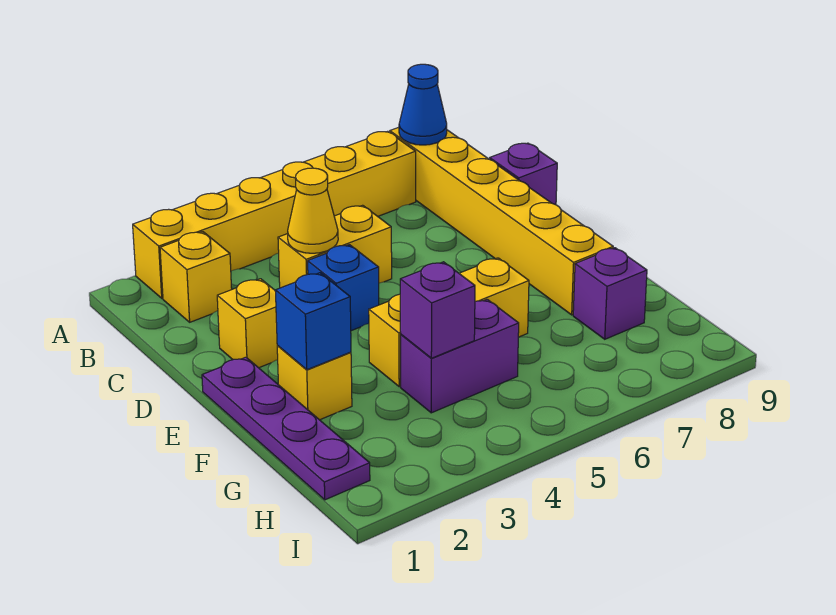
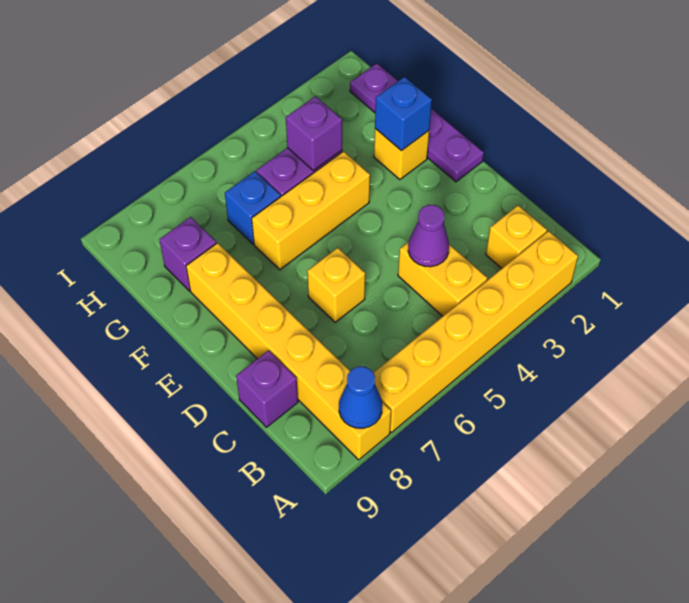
yellow brick C4:C5 level 1 -> yellow brick B4:C4 level 1
yellow cone C4 level 2 -> purple cone C4 level 2
yellow brick D2 level 1 -> yellow brick D6 level 1
blue brick D4 level 1 -> blue brick G6 level 1

